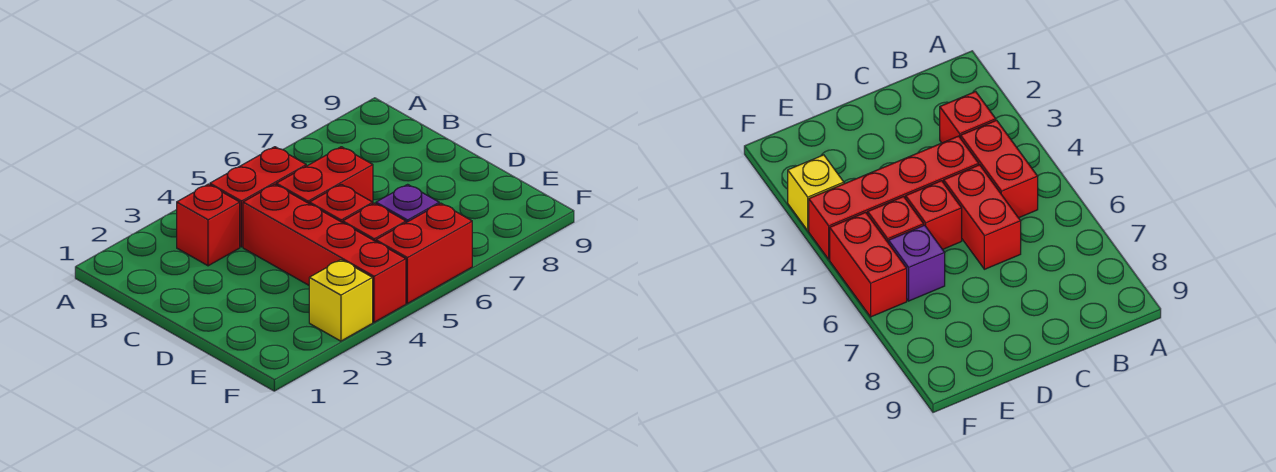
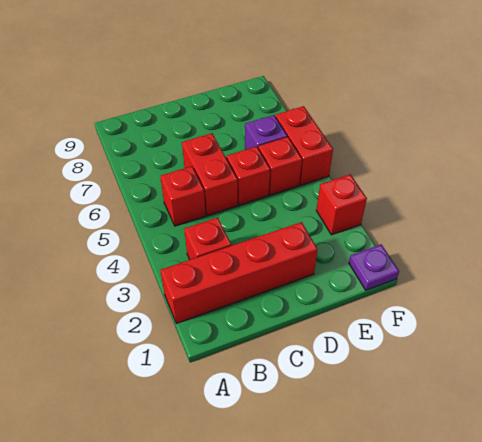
red brick B4:B5 level 1 -> red brick B5 level 1
red brick C4:F4 level 1 -> red brick A2:D2 level 1
none -> purple plate F1 level 1
yellow brick F3 level 1 -> red brick F3 level 1

